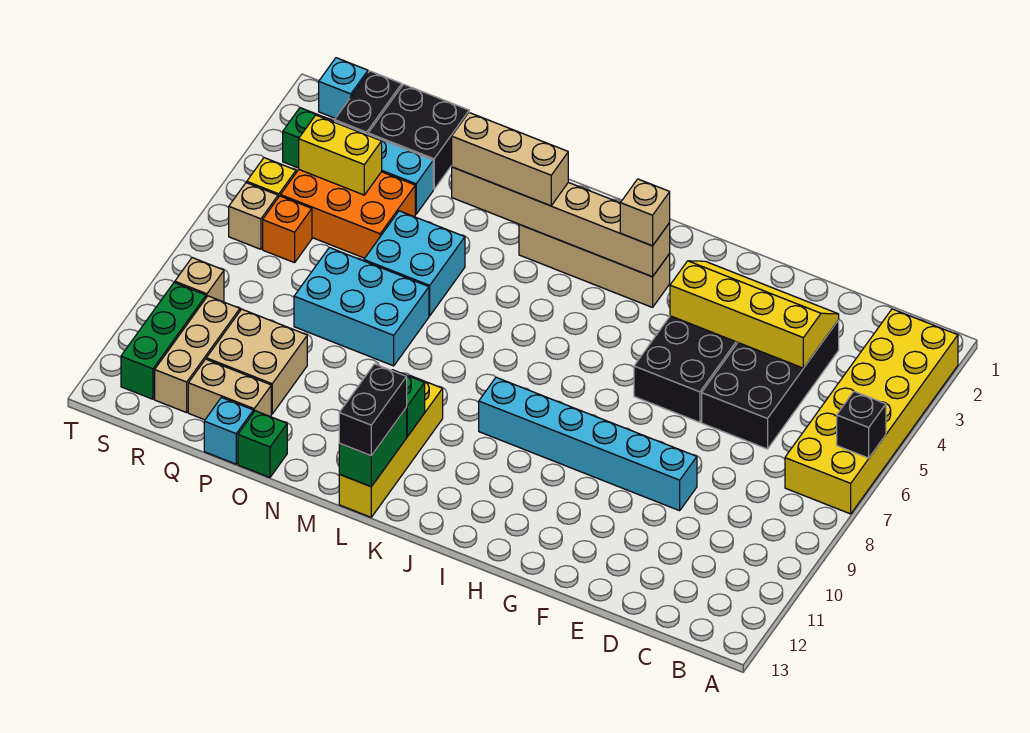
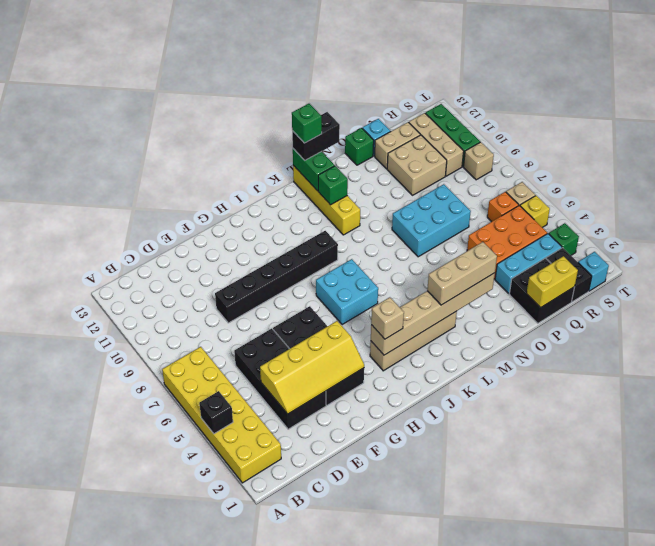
black brick A6 level 2 -> black brick A4 level 2
cyan brick E9:J9 level 1 -> black brick E9:J9 level 1
black brick L12:L13 level 3 -> black brick L13:M13 level 3
none -> green brick L13 level 4
cyan brick N5:O6 level 1 -> cyan brick I6:J7 level 1
yellow brick Q4:R4 level 2 -> yellow brick P1:Q1 level 2

